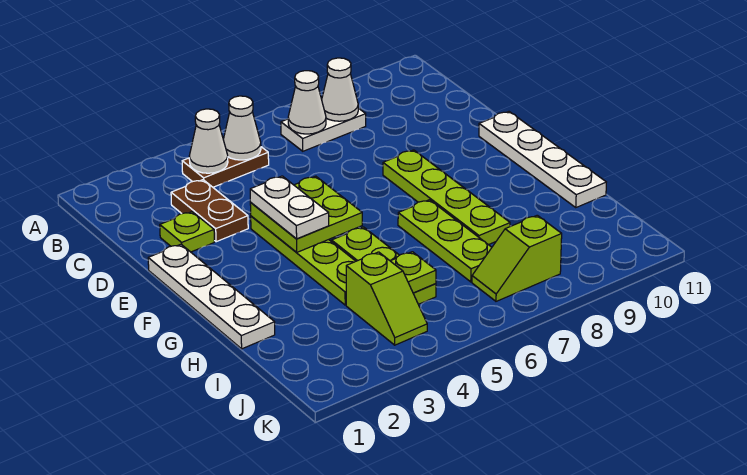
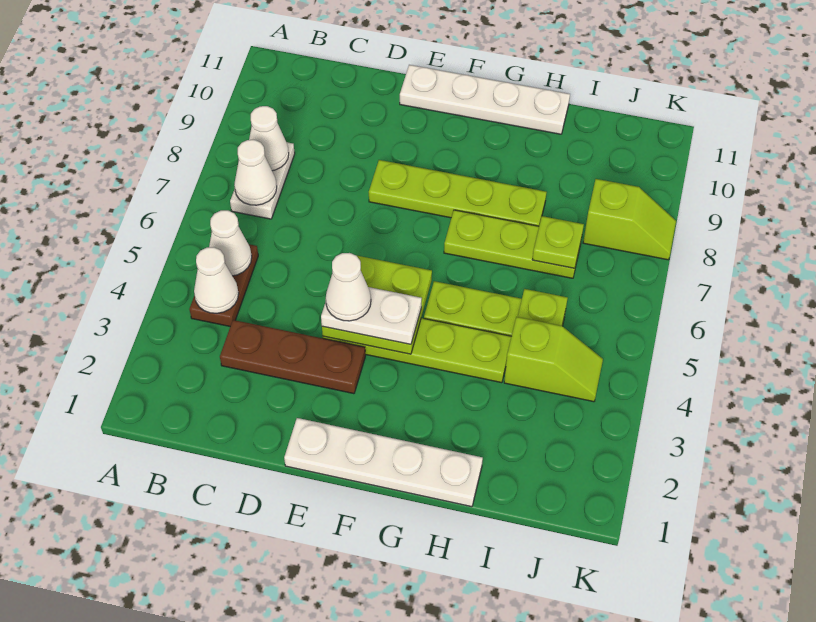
brown plate C3:D3 level 1 -> brown plate C3:E3 level 1
lime plate D2 level 1 -> lime plate I7 level 2
none -> white cone E4 level 4
lime slope J7:J8 level 1 top 8 -> lime slope J8:K8 level 1 top J

